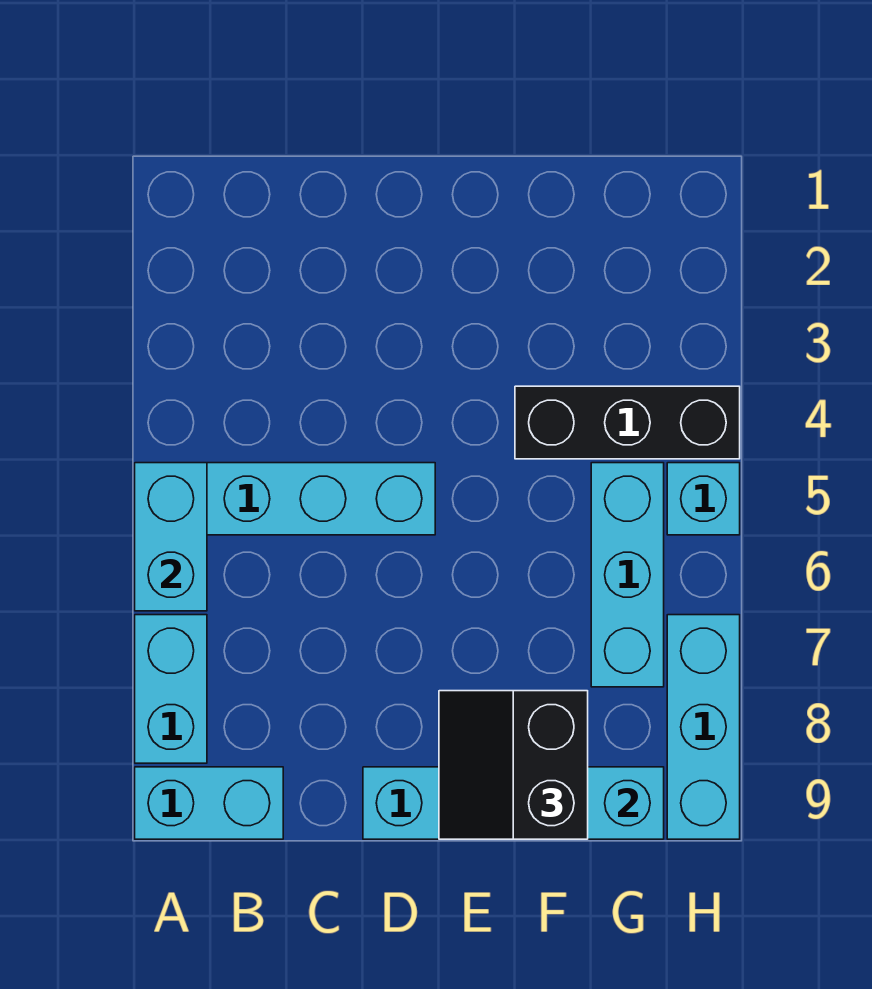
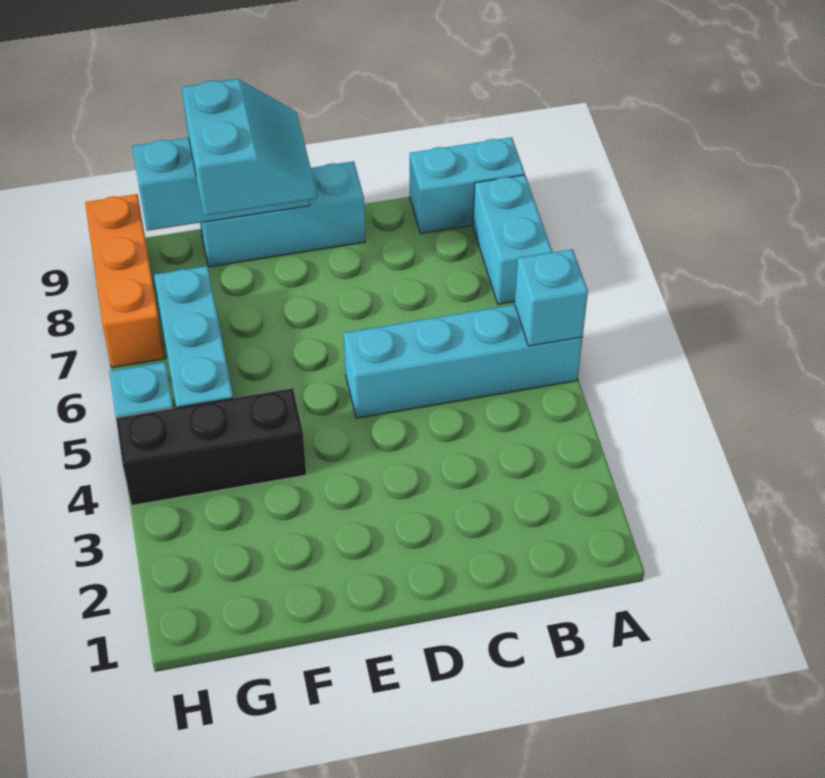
cyan brick A5:A6 level 2 -> cyan brick A5 level 2
black slope E8:F9 level 3 top F -> cyan slope E8:F9 level 3 top F
cyan brick H7:H9 level 1 -> orange brick H7:H9 level 1

